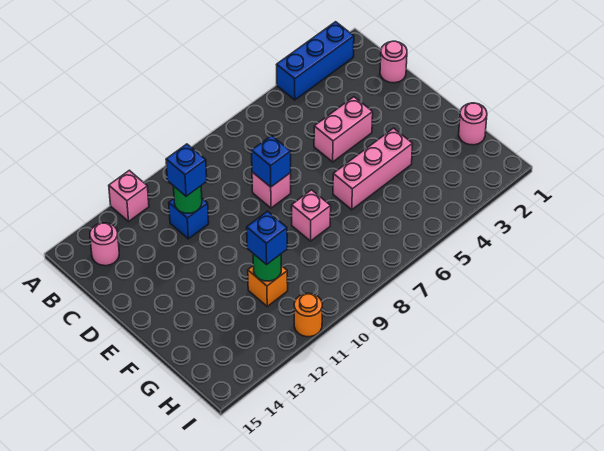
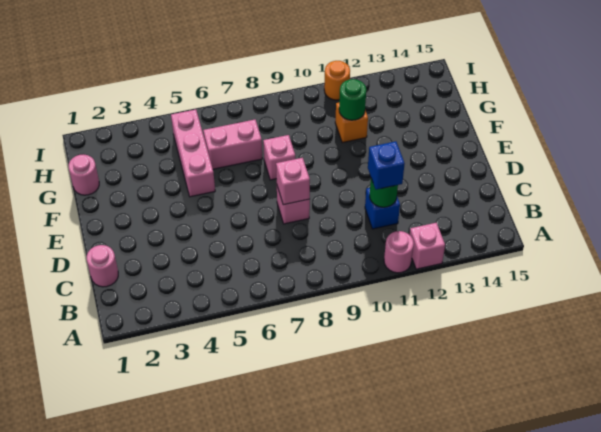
blue brick A2:A4 level 1 -> none
pink round brick B14 level 1 -> pink round brick A11 level 1
pink brick D4:D5 level 1 -> pink brick G6:G7 level 1
blue brick D8 level 2 -> pink brick D8 level 2
pink brick F4:F6 level 1 -> pink brick F5:H5 level 1
blue brick G11 level 3 -> none

